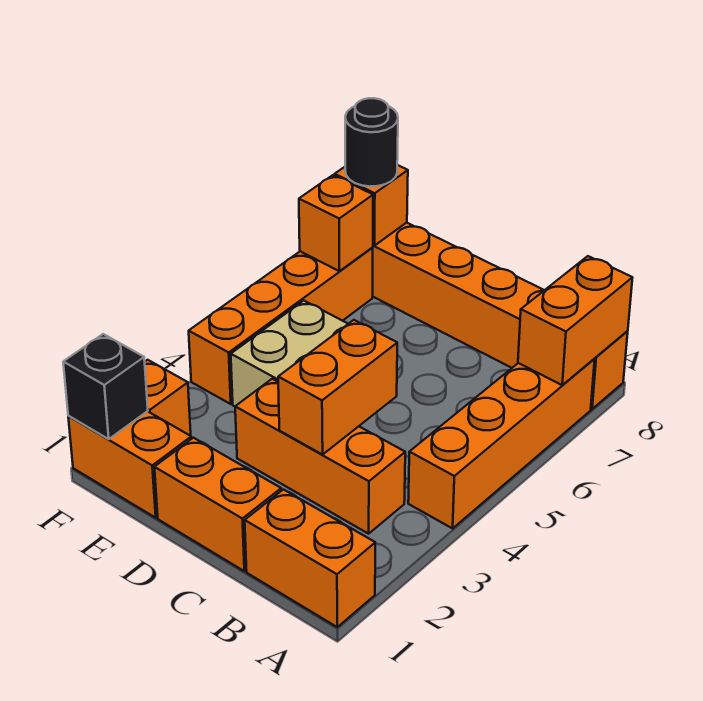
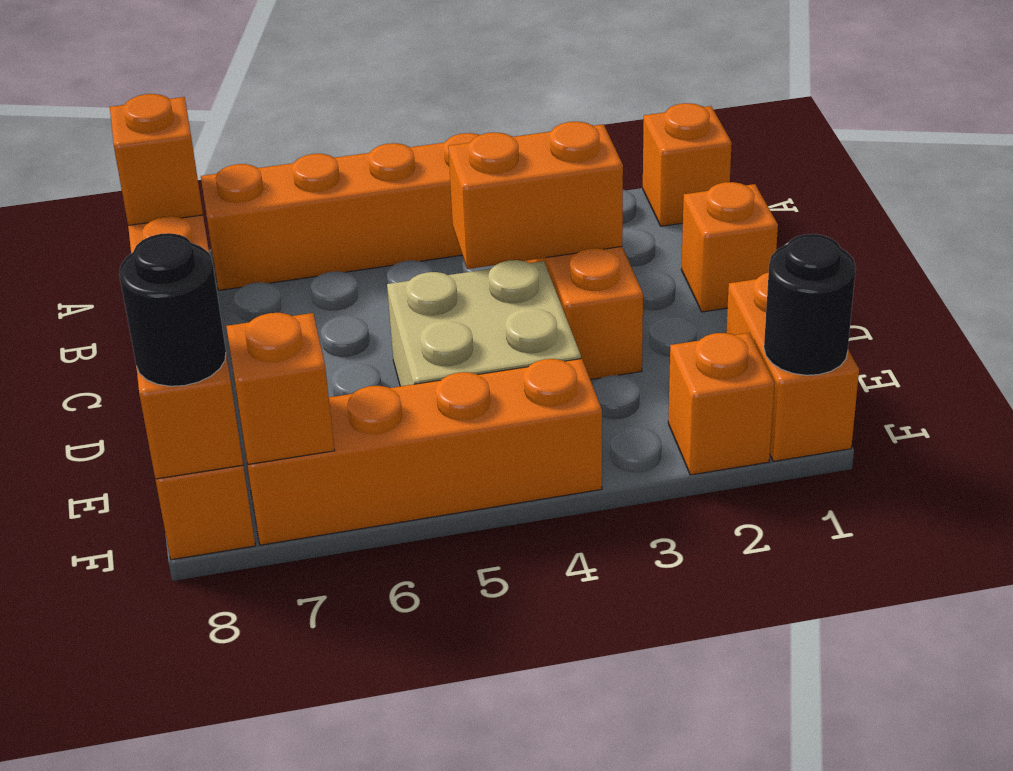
orange brick A1:B1 level 1 -> orange brick A1 level 1
orange brick A7:A8 level 2 -> orange brick A8 level 2
orange brick C1:D1 level 1 -> orange brick C1 level 1
black brick F1 level 2 -> black round brick F1 level 2

